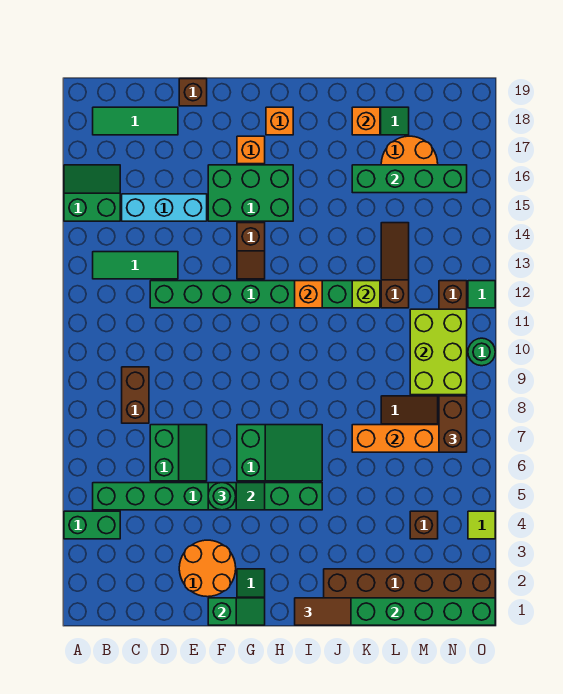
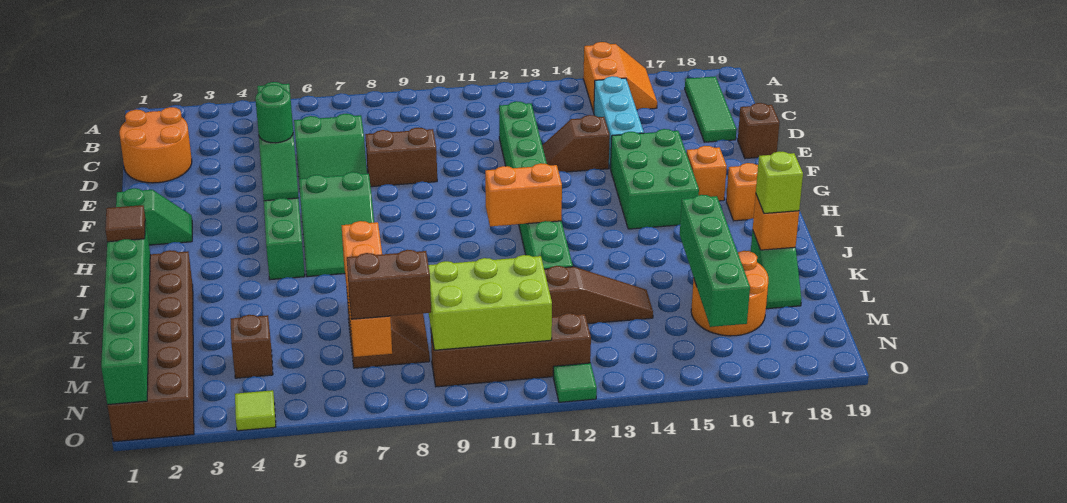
green brick A4:B4 level 1 -> none
green slope A15:B16 level 1 top 15 -> orange slope A15:B16 level 1 top 15
green tile B13:D13 level 1 -> none
brown brick C8:C9 level 1 -> brown brick E8:E9 level 1
orange round brick E2:F3 level 1 -> orange round brick C1:D2 level 1
green slope F1:G1 level 2 top F -> none
brown slope G13:G14 level 1 top 14 -> brown slope E13:E14 level 1 top 14
brown tile I1:J1 level 3 -> brown tile J1 level 3
orange brick I12 level 2 -> orange brick I11:I12 level 2
lime brick K12 level 2 -> lime brick K18 level 3
green round brick O10 level 1 -> none

